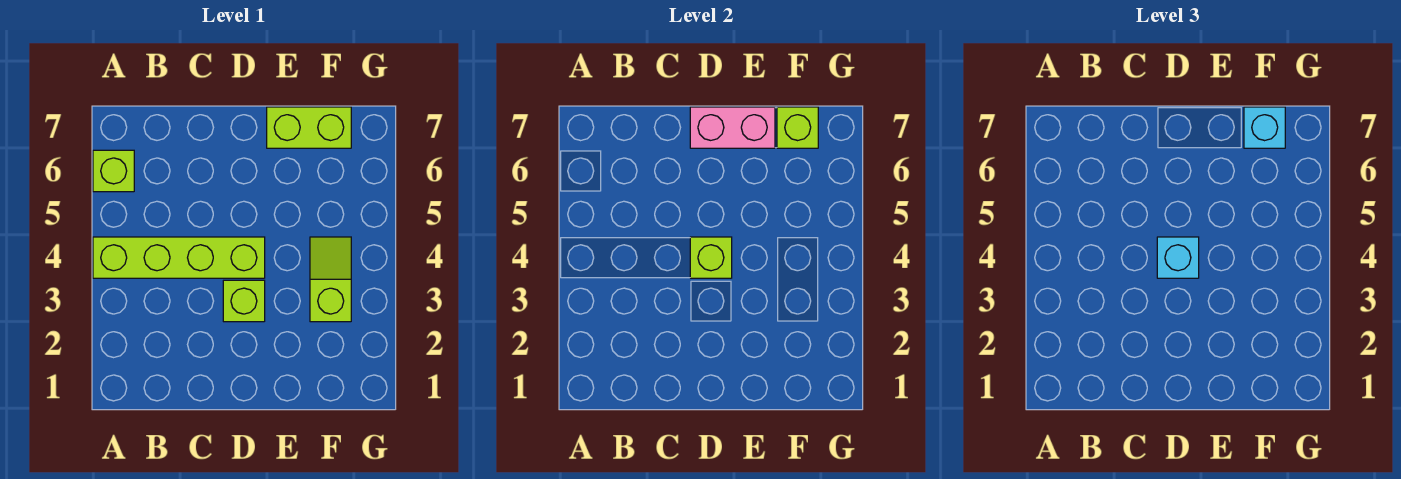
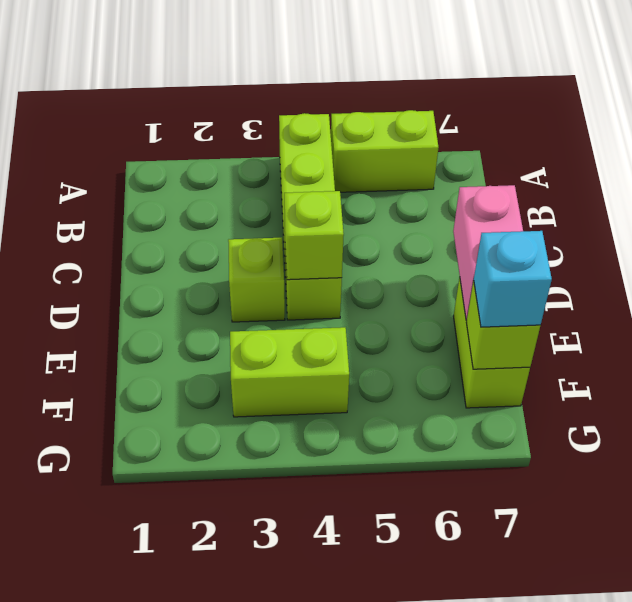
lime brick A6 level 1 -> lime brick A5:A6 level 1
cyan brick D4 level 3 -> none
lime slope F3:F4 level 1 top 3 -> lime brick F3:F4 level 1

